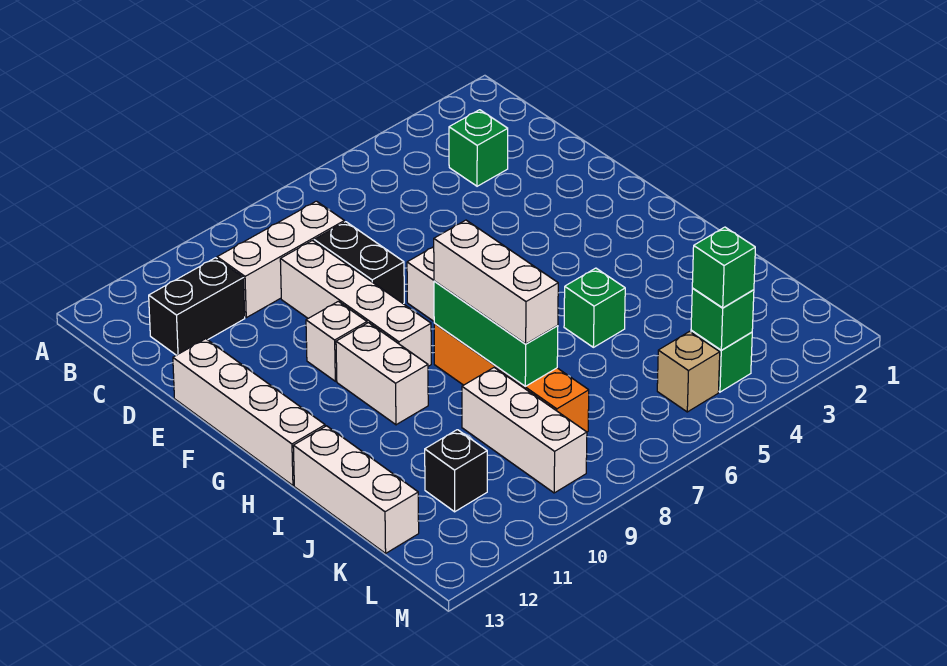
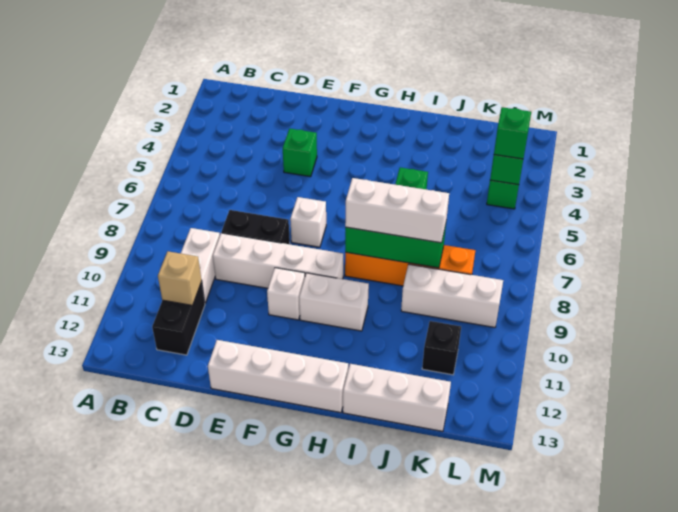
green brick C3 level 1 -> green brick E4 level 1
white brick C8:C10 level 1 -> white brick C9:C10 level 1
tan brick L5 level 1 -> tan brick C11 level 2

